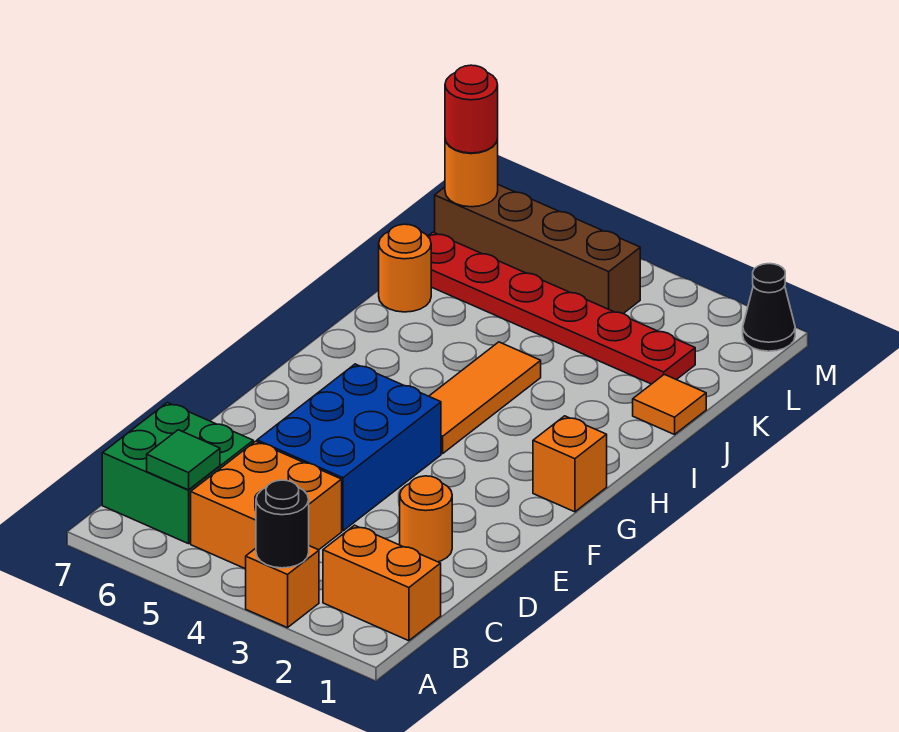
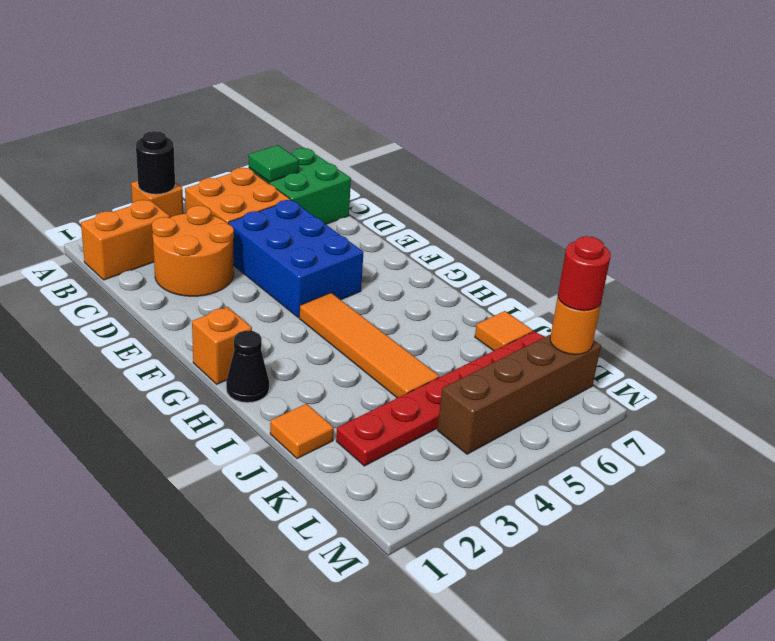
orange round brick D2 level 1 -> orange round brick C2:D3 level 1
orange tile G4:I4 level 1 -> orange tile G4:J4 level 1
orange round brick J7 level 1 -> orange tile J7 level 1
black cone M1 level 1 -> black cone H1 level 1

